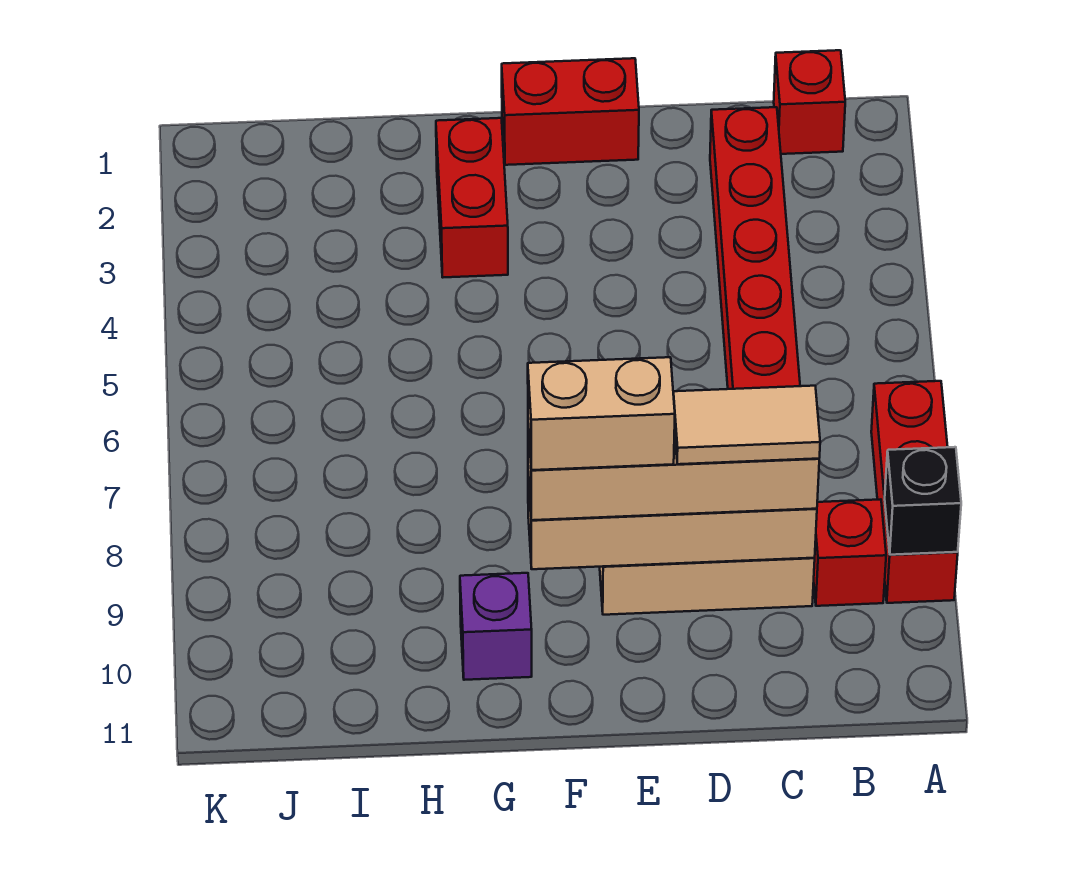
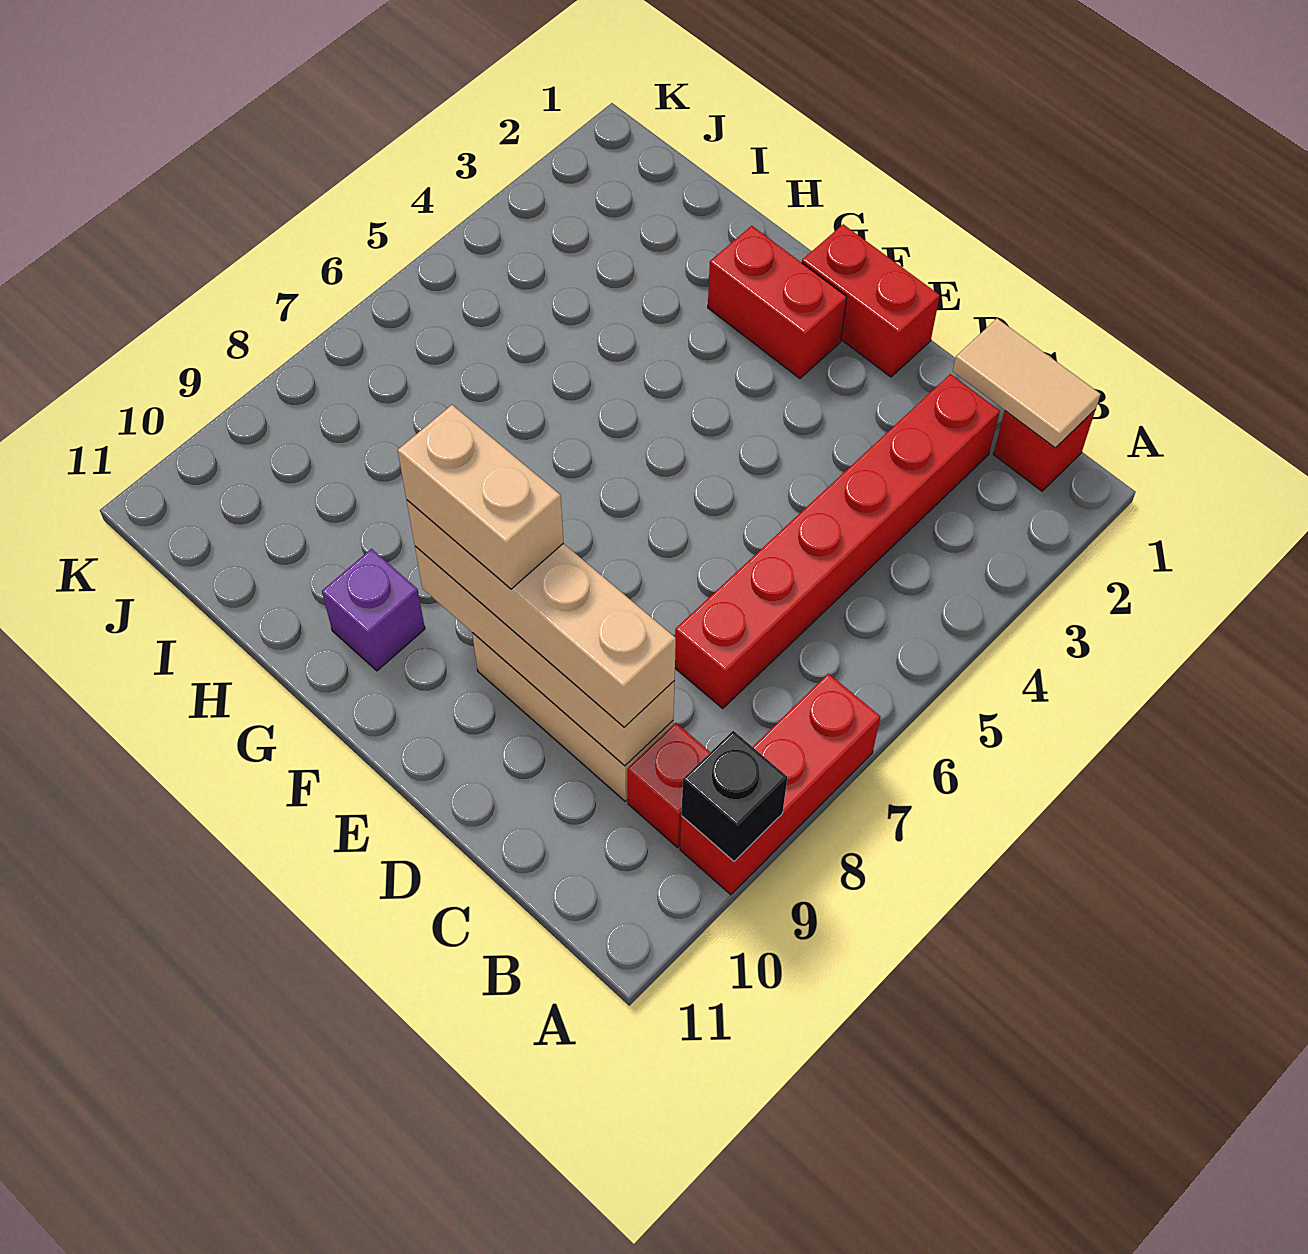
tan tile C9:D9 level 4 -> tan tile B1:C1 level 2
red brick G2:G3 level 1 -> red brick F2:G2 level 1

